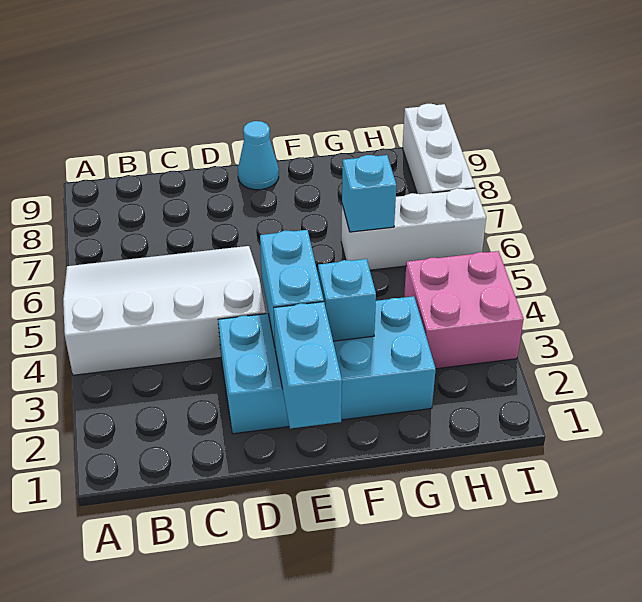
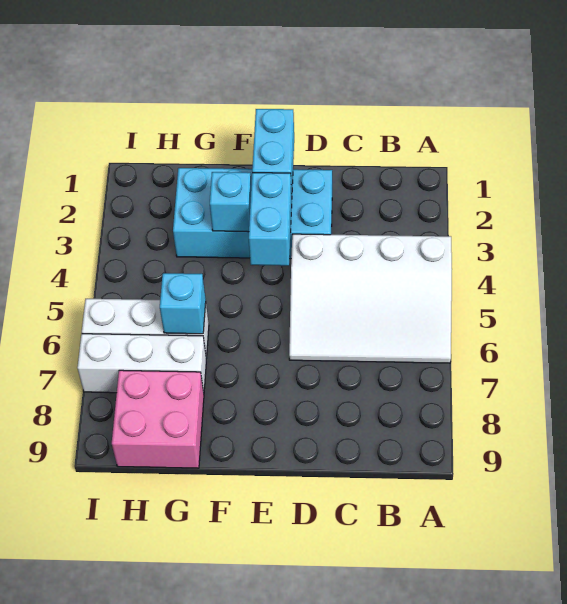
cyan cone E9 level 1 -> none
pink brick H3:I4 level 1 -> pink brick G8:H9 level 1
white brick I7:I9 level 1 -> white brick G7:I7 level 1

